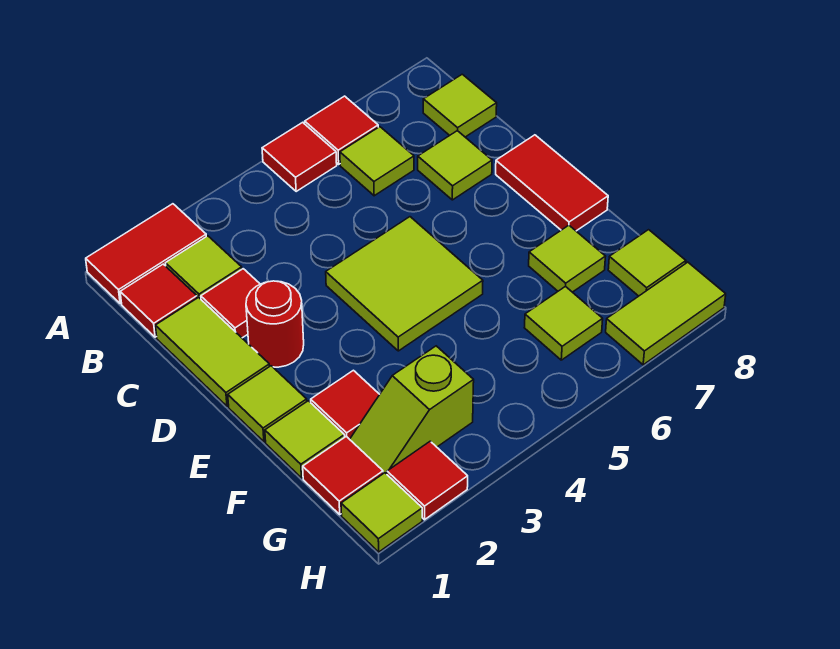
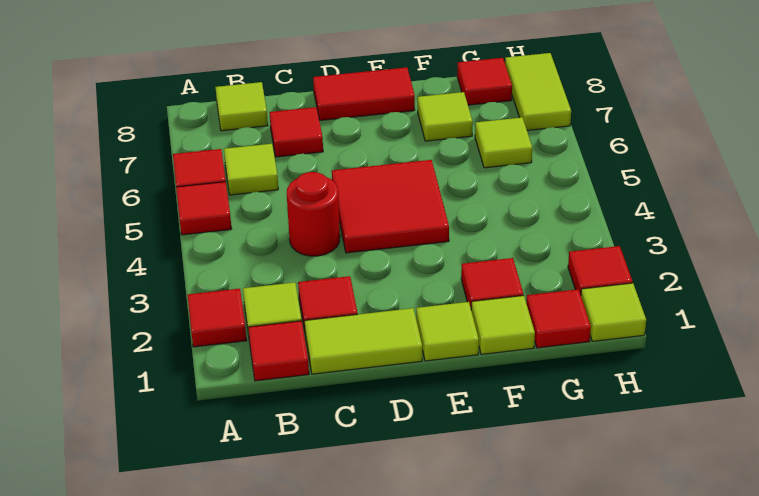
red tile A1:A2 level 1 -> red tile A2 level 1
lime tile C7 level 1 -> red tile C7 level 1
red round brick D2 level 1 -> red round brick C4 level 1
lime tile D4:E5 level 1 -> red tile D4:E5 level 1
lime slope G2:G3 level 1 top 3 -> none
lime tile G8 level 1 -> red tile G8 level 1

